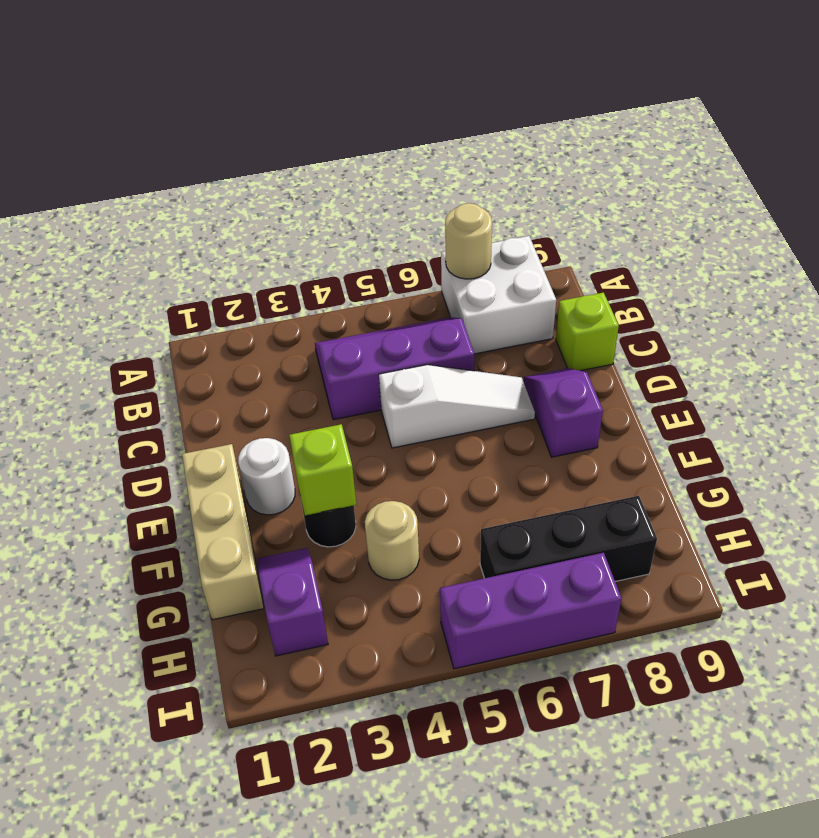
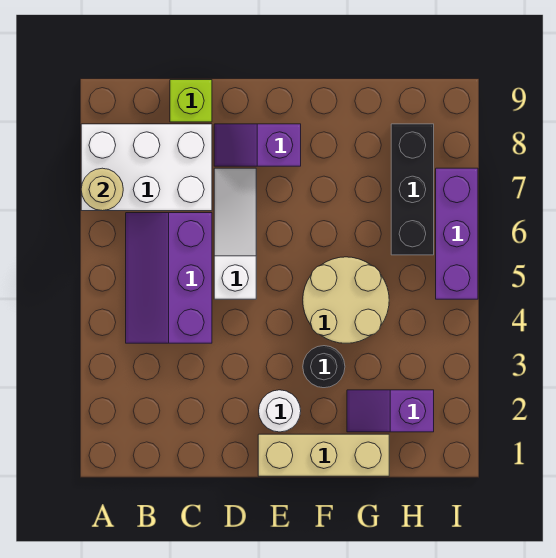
white brick A7:B8 level 1 -> white brick A7:C8 level 1
lime brick F3 level 2 -> none
tan round brick G4 level 1 -> tan round brick F4:G5 level 1

